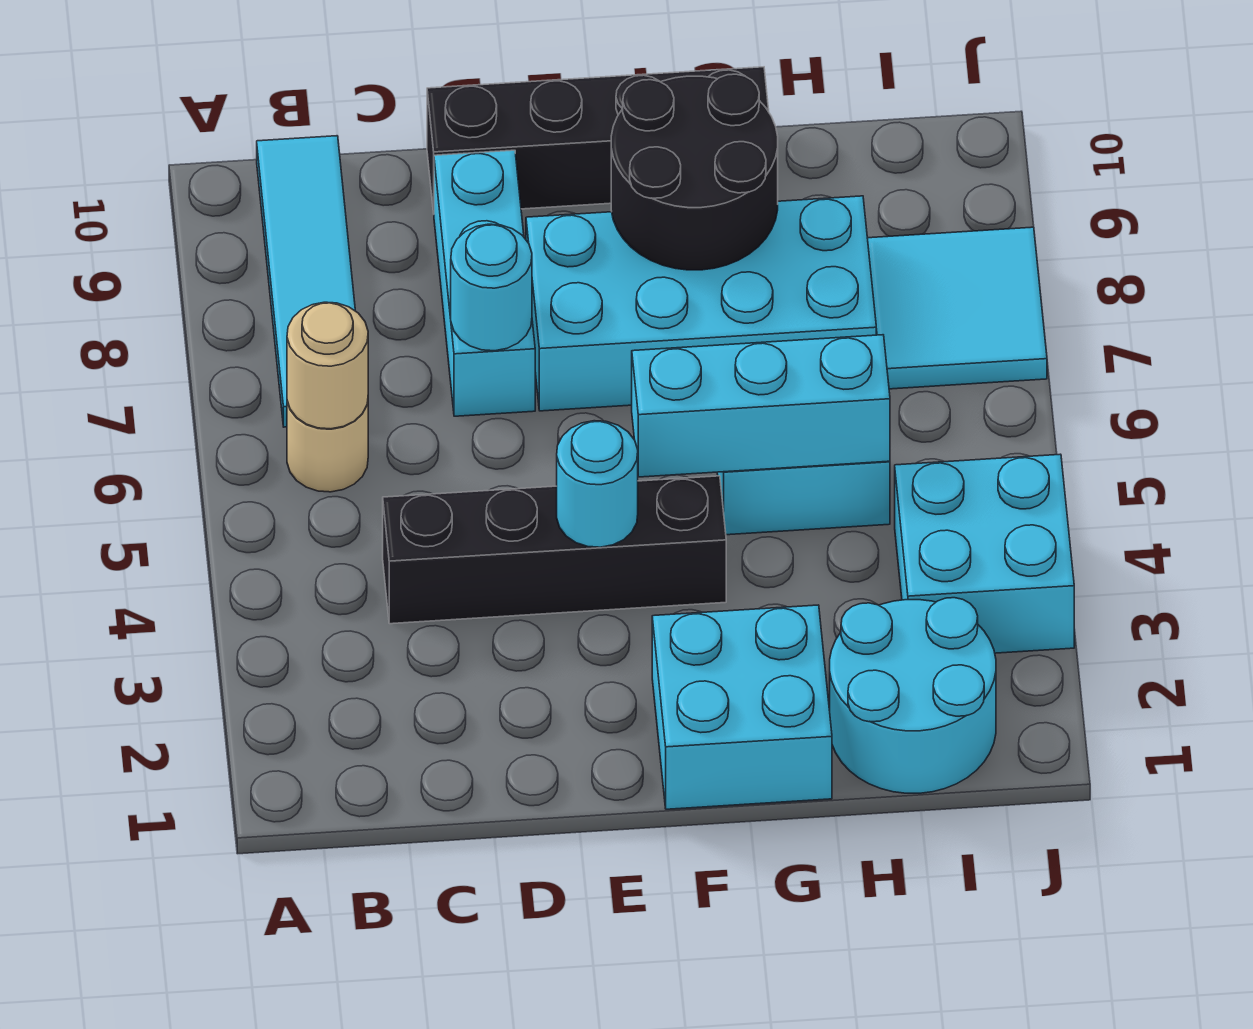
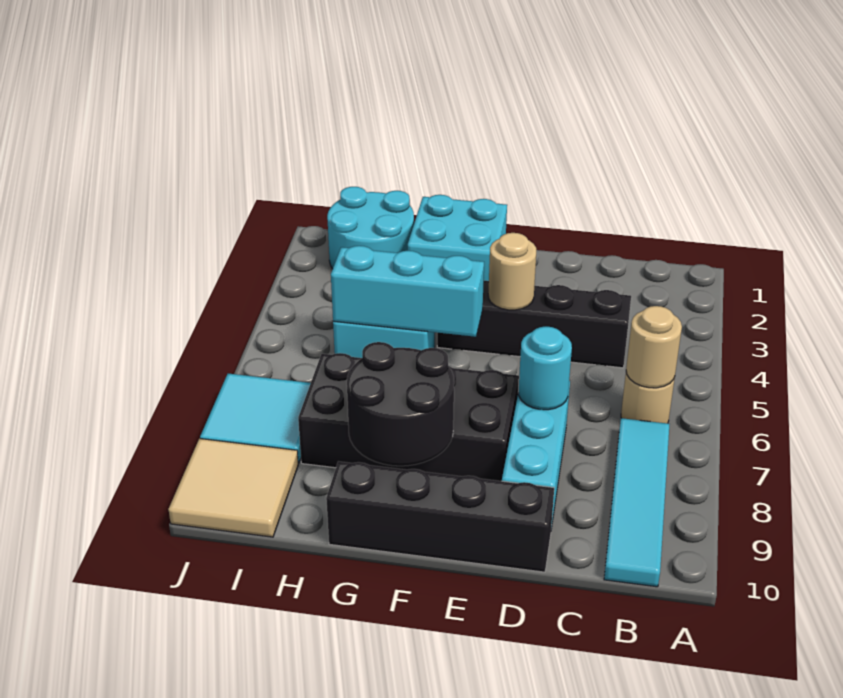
cyan round brick E4 level 2 -> tan round brick E4 level 2
cyan brick E7:H8 level 1 -> black brick E7:H8 level 1
cyan brick I3:J4 level 1 -> none
none -> tan tile I9:J10 level 1

